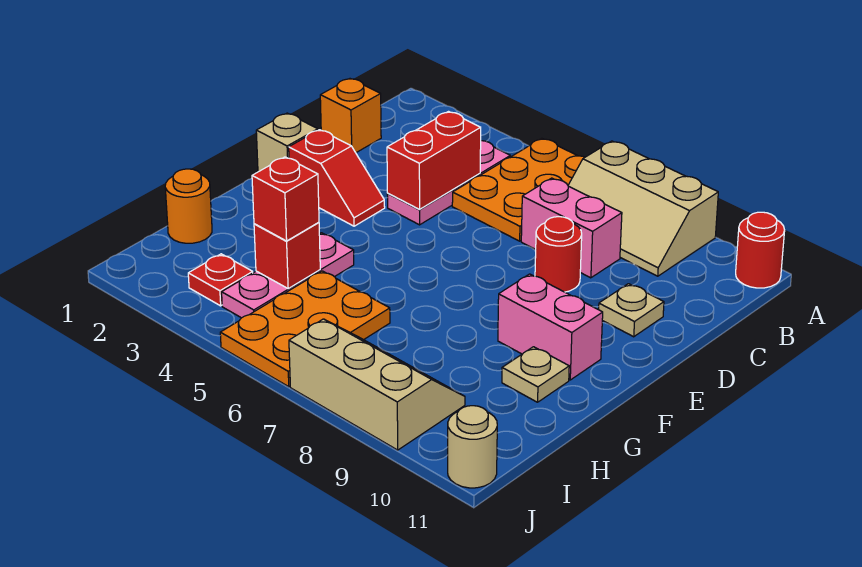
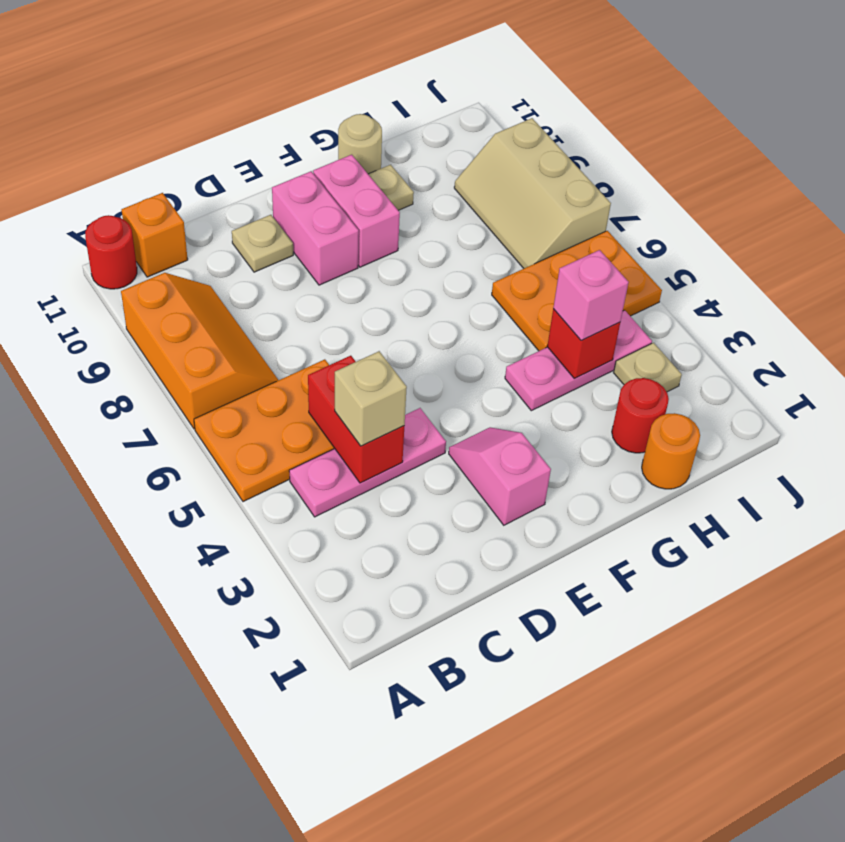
tan slope A7:B9 level 1 top A -> orange slope A7:B9 level 1 top A
orange brick C1 level 1 -> orange brick B11 level 1
red brick C4:D4 level 2 -> red brick C4:C5 level 2
pink brick C7:C8 level 1 -> pink brick E9:E10 level 1
red round brick D8 level 1 -> red round brick H2 level 1
tan brick E1 level 1 -> tan brick C4 level 3
red slope E2:E3 level 1 top 2 -> pink slope E2:E3 level 1 top 2
red brick H4 level 3 -> pink brick H4 level 3
red plate I3 level 1 -> tan plate I3 level 1
tan round brick J11 level 1 -> tan round brick G11 level 1

